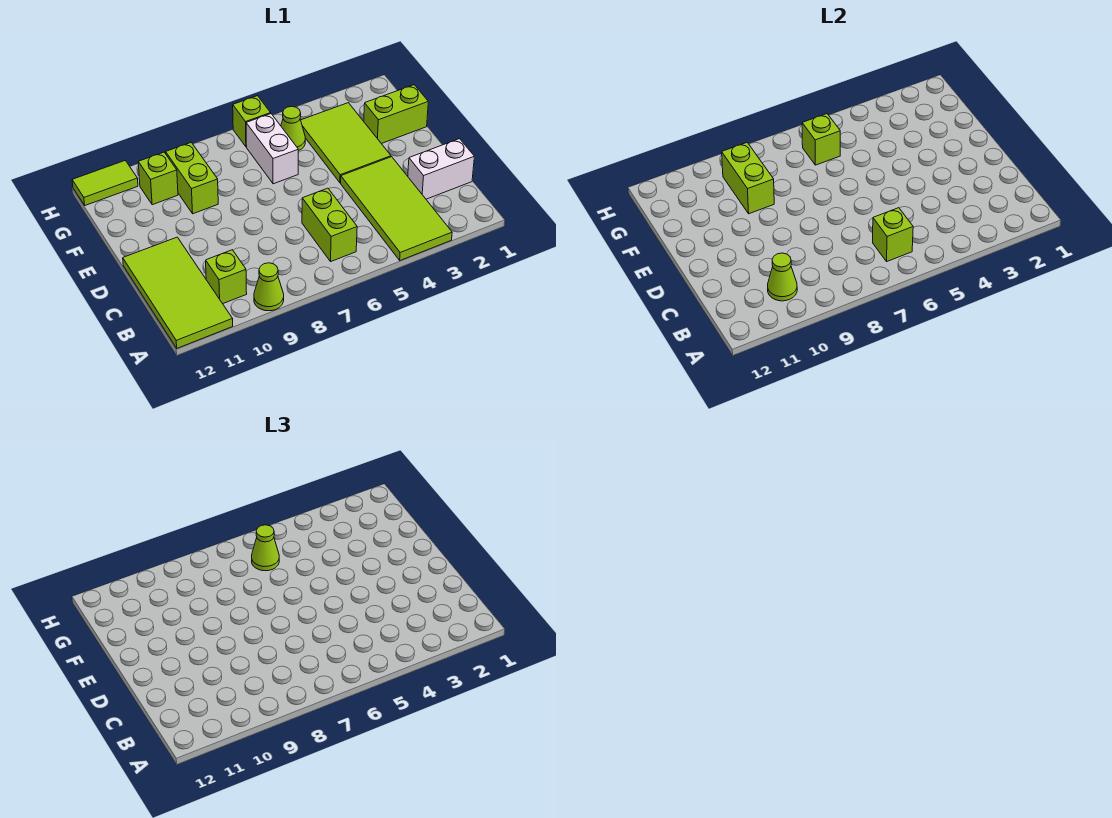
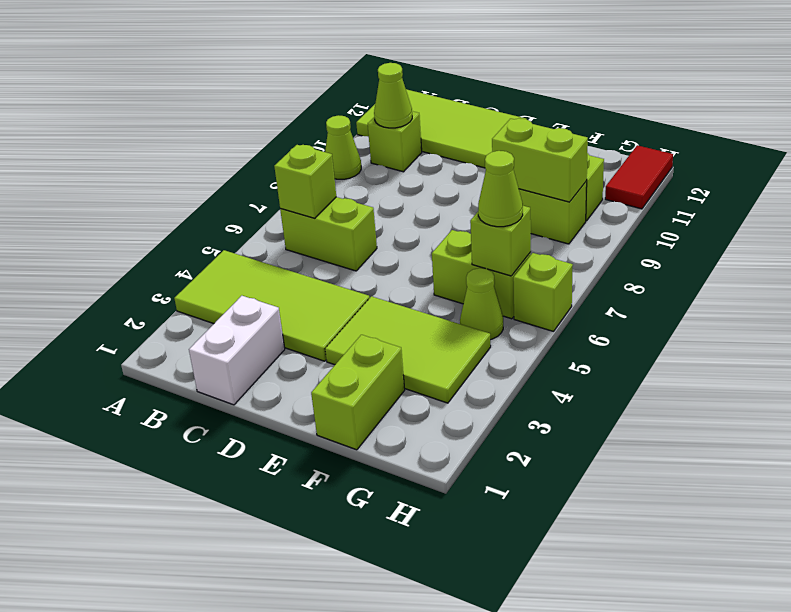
white brick F6:G6 level 1 -> lime brick F6:G6 level 1
lime tile H11:H12 level 1 -> red tile H11:H12 level 1

